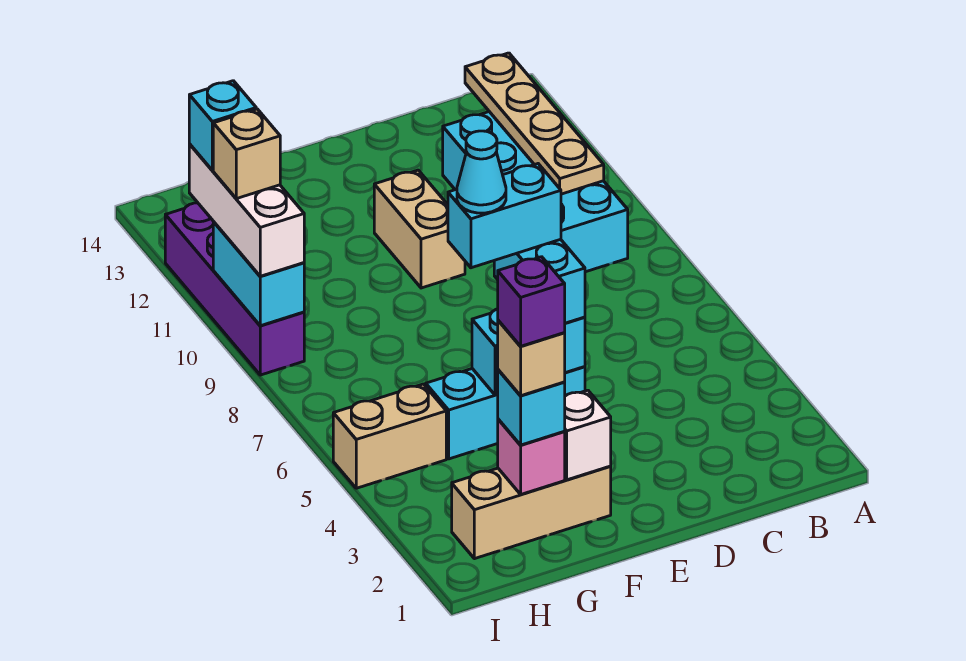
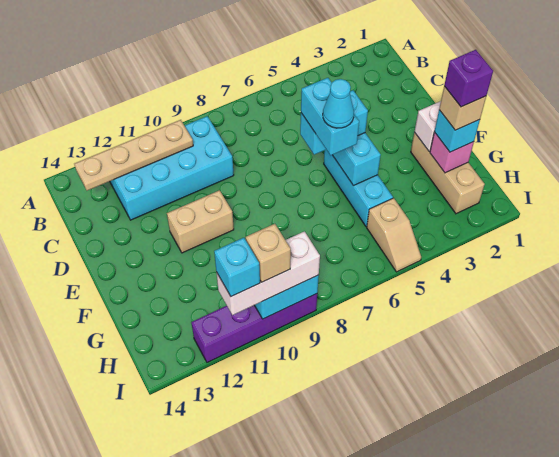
tan brick H5:I5 level 1 -> tan slope H5:I5 level 1 top H

